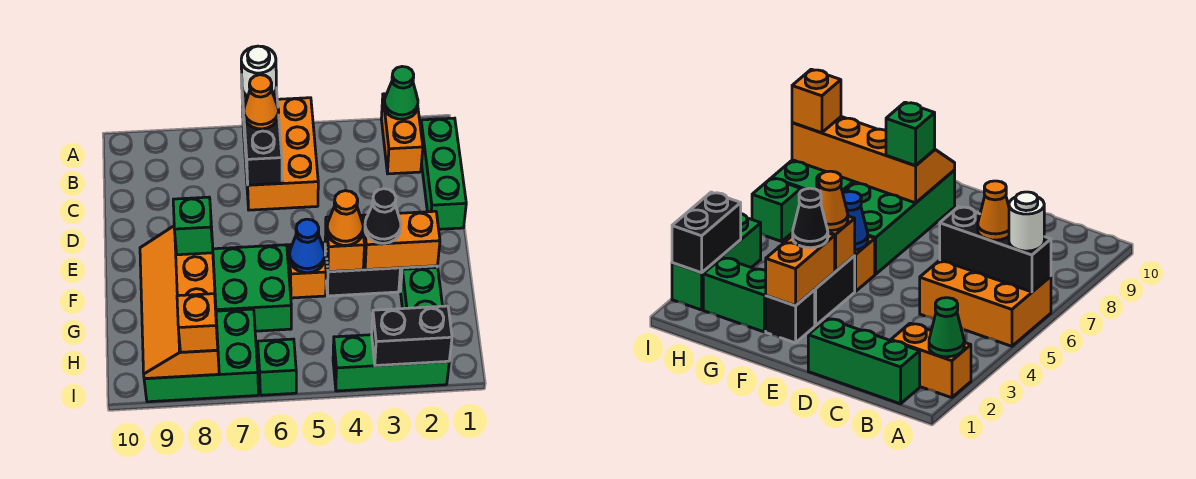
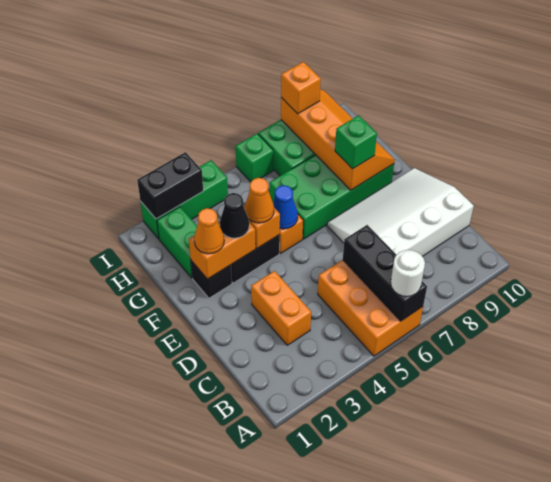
orange brick A2:B2 level 1 -> orange brick C3:D3 level 1
green cone A2 level 2 -> none
green brick B1:D1 level 1 -> none
orange cone B6 level 3 -> orange cone F2 level 3
none -> white slope C7:E10 level 1 top C

